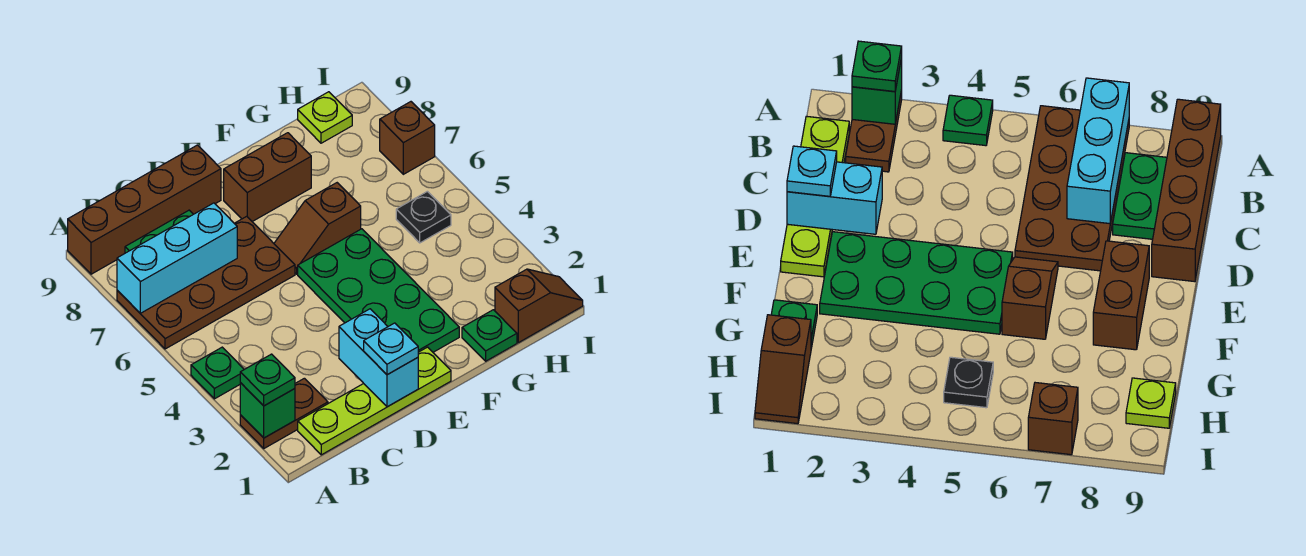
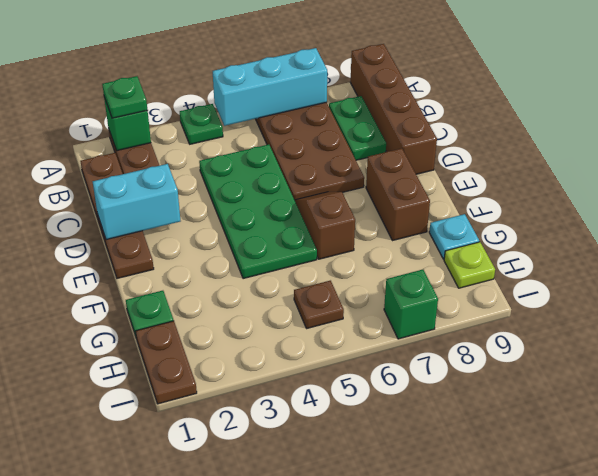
cyan brick A7:C7 level 2 -> cyan brick A5:A7 level 2
lime plate B1:E1 level 1 -> brown plate B1:E1 level 1
cyan plate D1 level 3 -> cyan plate G9 level 1
green plate E2:F5 level 1 -> green plate C4:F5 level 1
brown slope H1:I1 level 1 top H -> brown plate H1:I1 level 1
black plate H5 level 1 -> brown plate H5 level 1
brown brick I7 level 1 -> green brick I7 level 1

